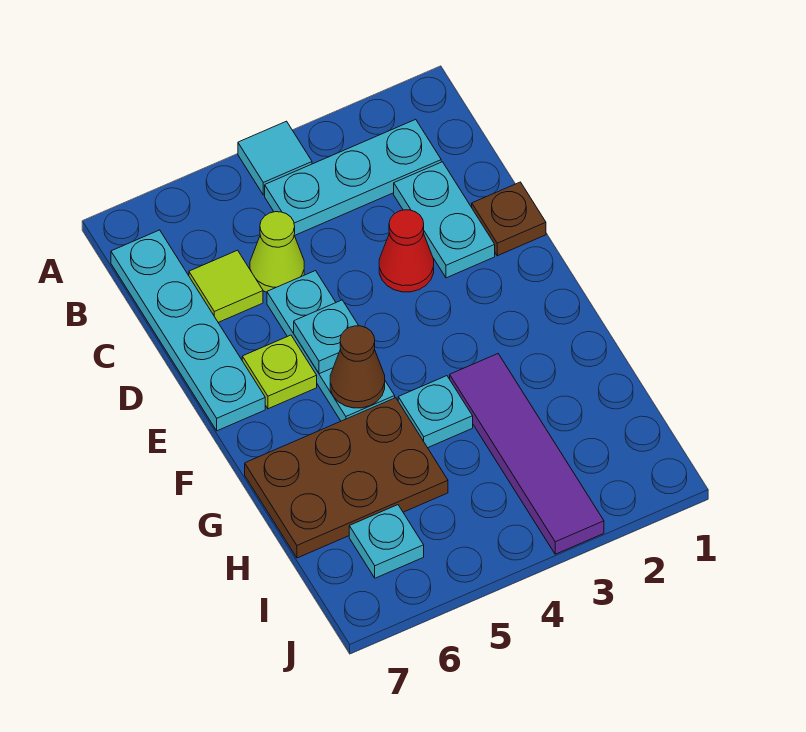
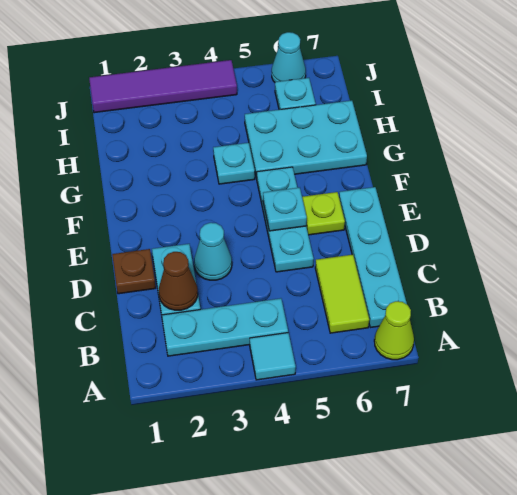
lime cone C5 level 1 -> lime cone A7 level 1
lime tile C6 level 1 -> lime tile B6:C6 level 1
red cone D3 level 1 -> cyan cone D3 level 1
brown cone F5 level 2 -> brown cone C2 level 2
purple tile G3:J3 level 1 -> purple tile J1:J4 level 1
brown plate G5:H7 level 1 -> cyan plate G5:H7 level 1
none -> cyan cone J6 level 1

